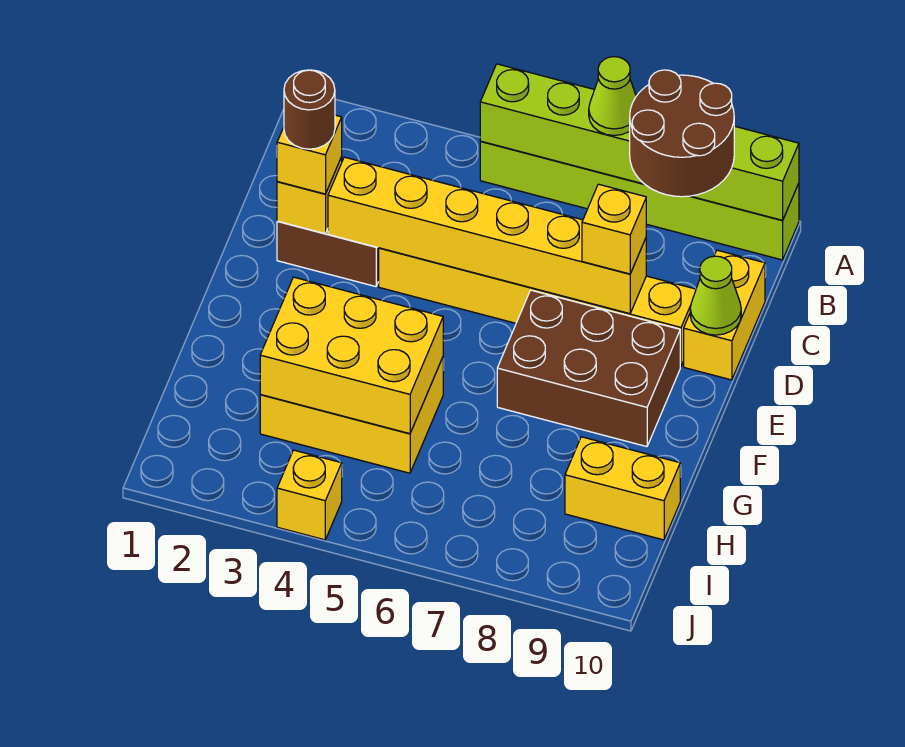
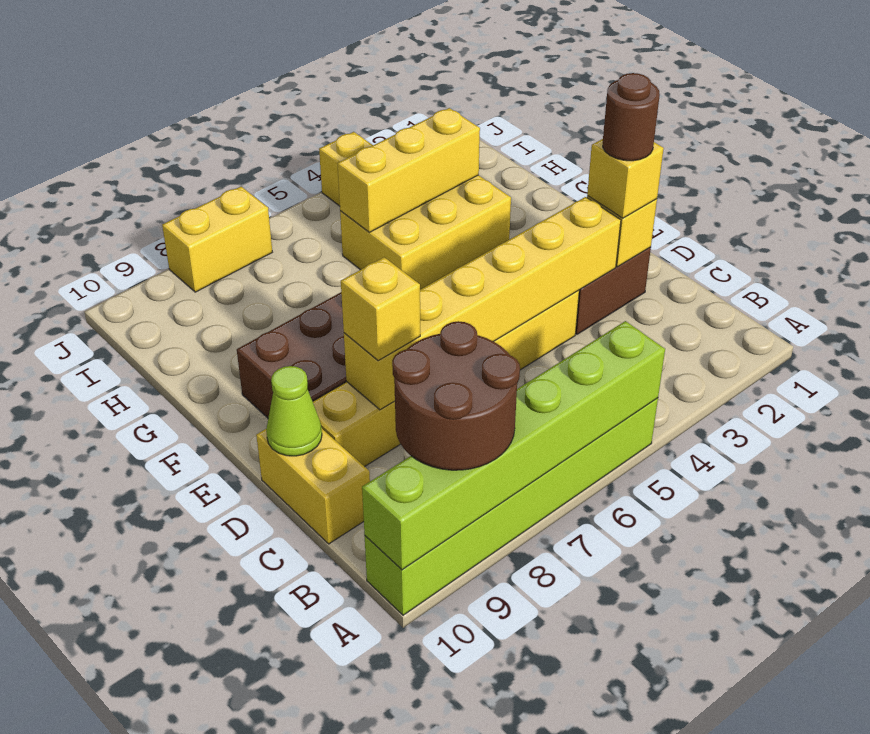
lime cone A7 level 3 -> none
yellow brick G3:H5 level 2 -> yellow brick H3:H5 level 2
yellow brick H9:H10 level 1 -> yellow brick J7:J8 level 1

